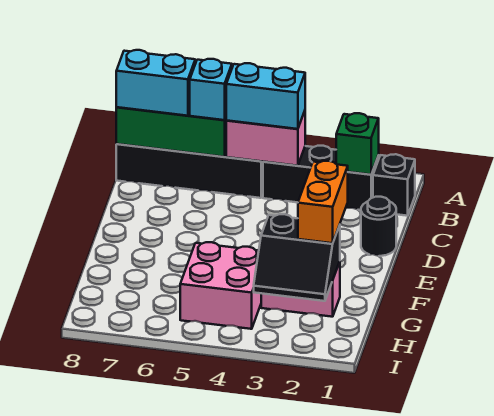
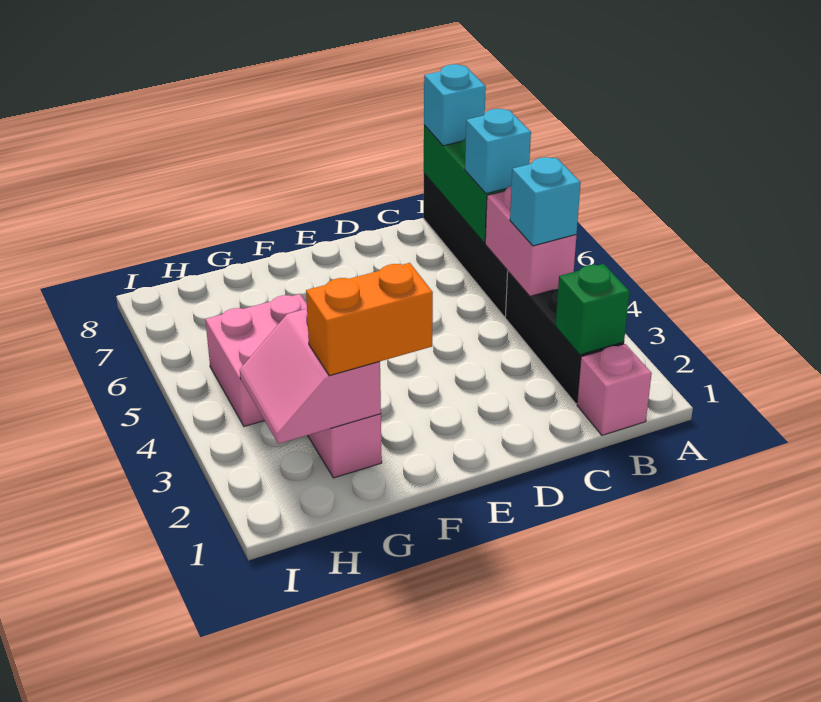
black brick B1 level 1 -> pink brick B1 level 1
cyan brick B4:B5 level 3 -> cyan brick B4 level 3
cyan brick B7:B8 level 3 -> cyan brick B8 level 3
black round brick D1 level 1 -> none
black slope G2:H3 level 2 top G -> pink slope G2:H3 level 2 top G

